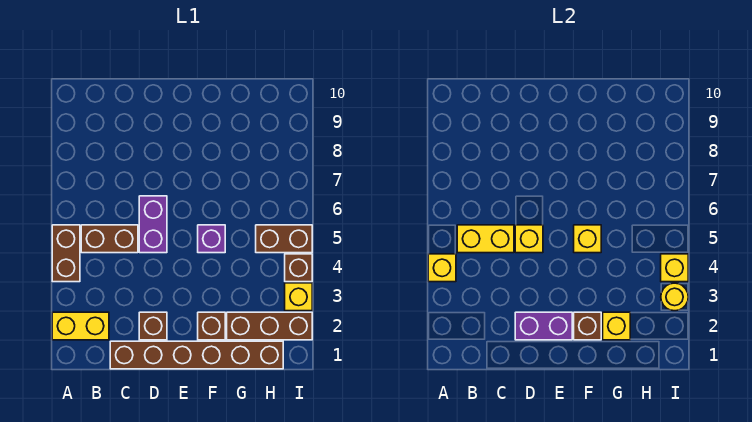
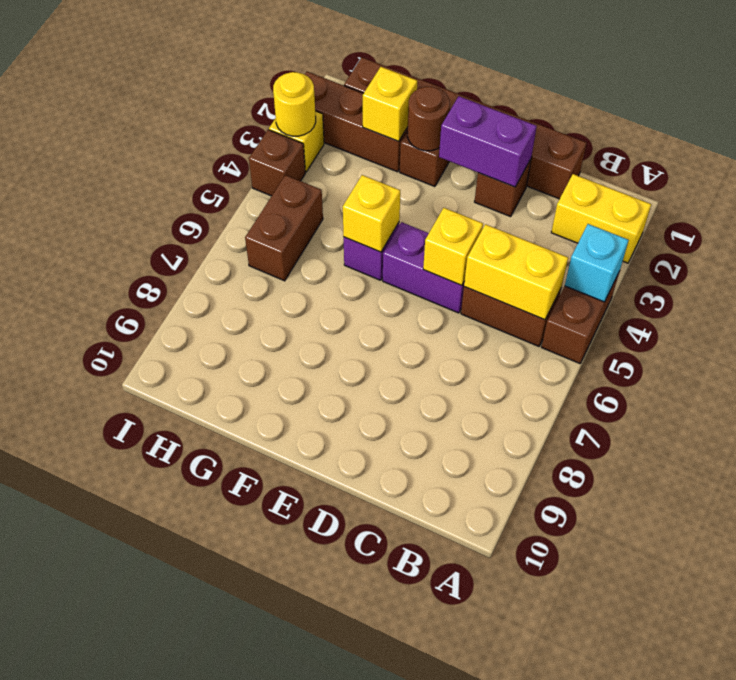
yellow brick A4 level 2 -> cyan brick A4 level 2
purple brick D5:D6 level 1 -> purple brick D5:E5 level 1
brown brick F2 level 2 -> brown round brick F2 level 2
brown brick H5:I5 level 1 -> brown brick H5:H6 level 1
yellow brick I4 level 2 -> none

